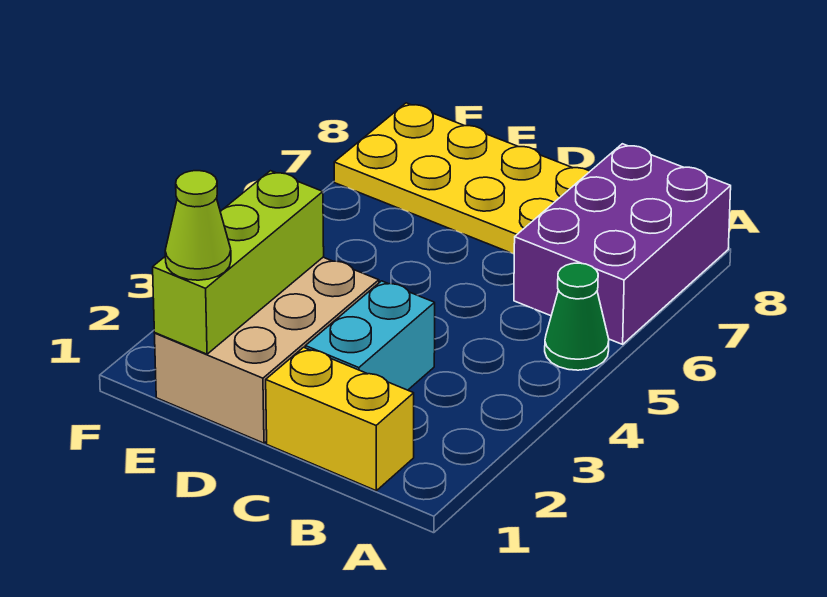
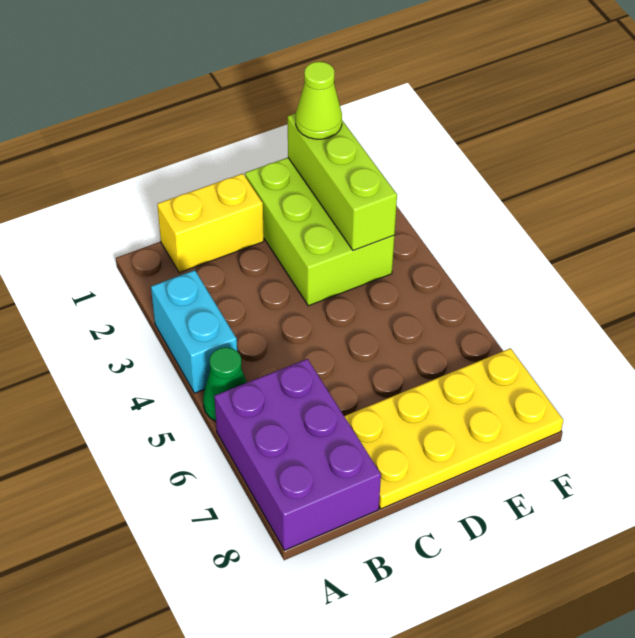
cyan brick C2:C3 level 1 -> cyan brick A3:A4 level 1
tan brick D1:E3 level 1 -> lime brick D1:E3 level 1

